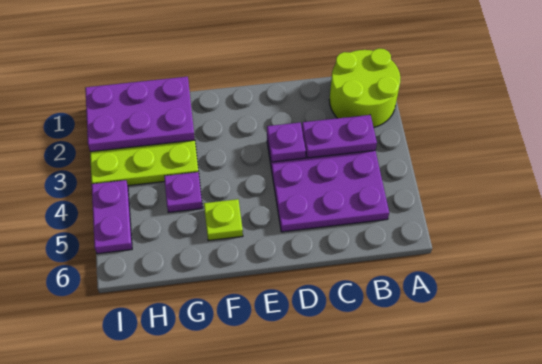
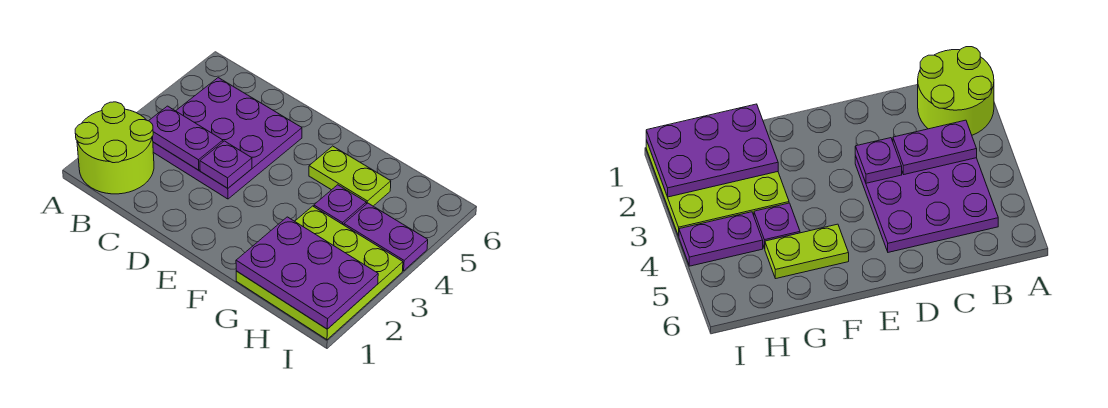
lime plate F5 level 1 -> lime plate F5:G5 level 1
purple plate I4:I5 level 1 -> purple plate H4:I4 level 1

